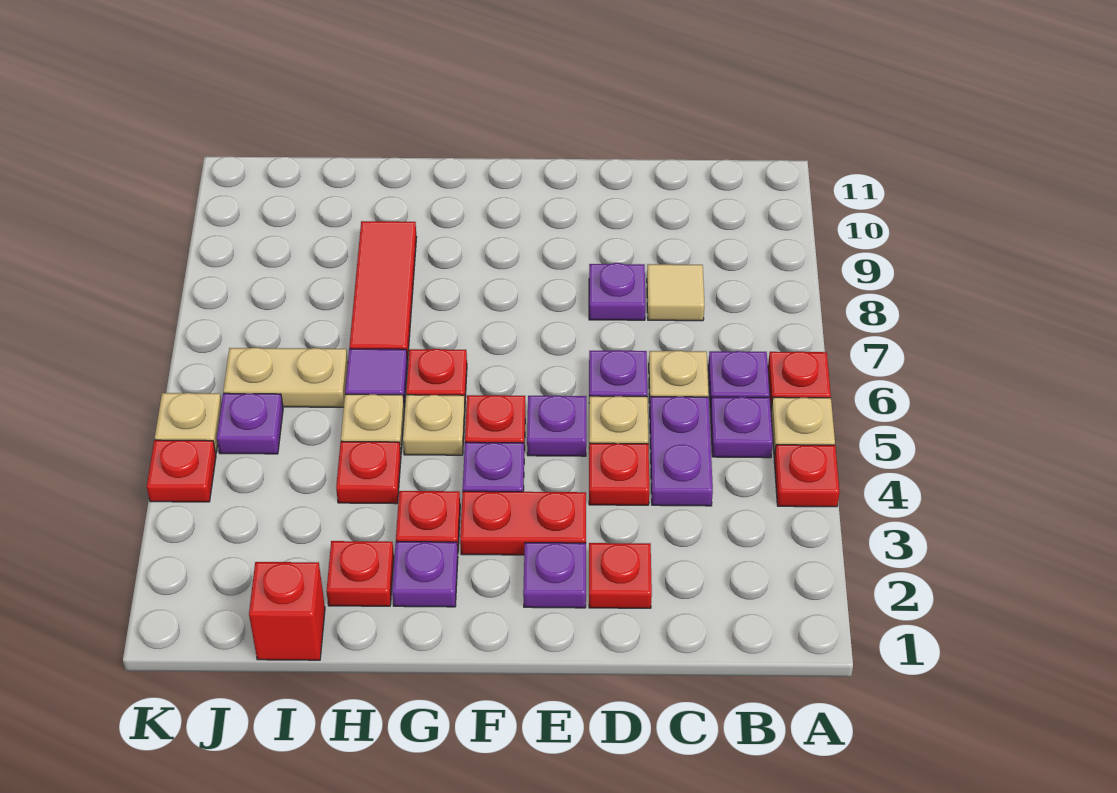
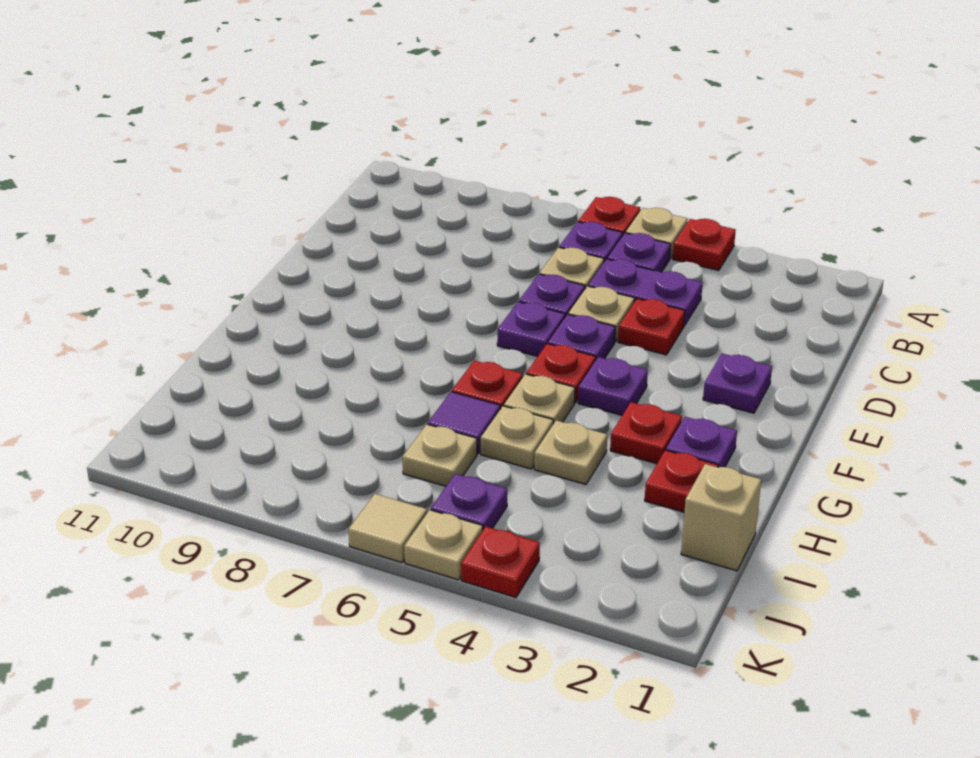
tan tile C8 level 1 -> tan tile K6 level 1
red plate D2 level 1 -> none
purple plate D8 level 1 -> purple plate E6 level 1
red plate E3:F3 level 1 -> none
red plate H4 level 1 -> tan plate H4 level 1
red tile H7:H9 level 1 -> none
red brick I1 level 1 -> tan brick I1 level 1
tan plate I6:J6 level 1 -> tan plate I6 level 1

